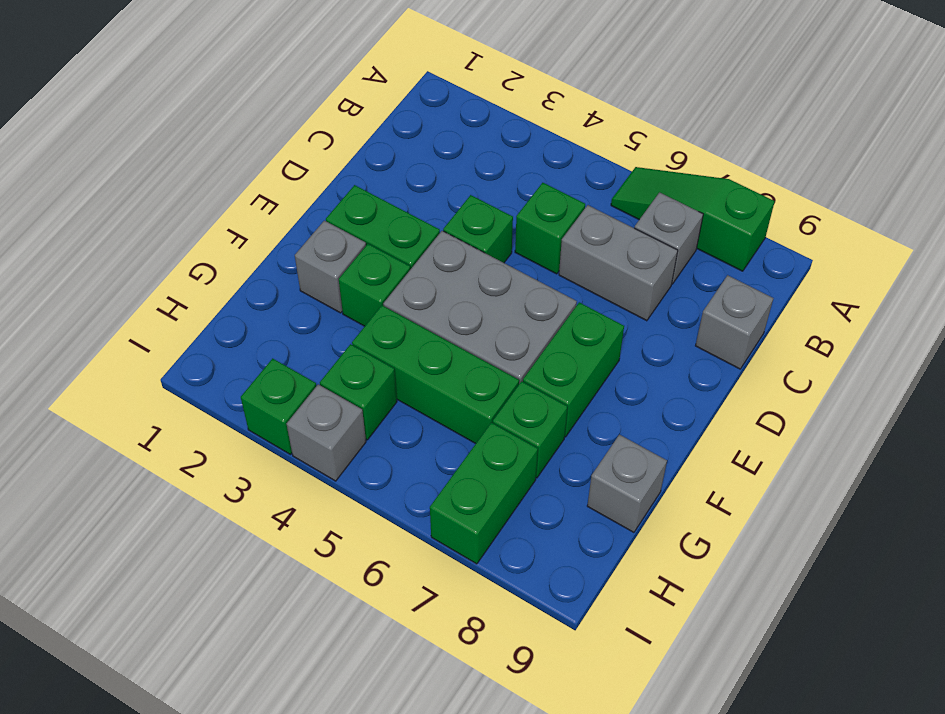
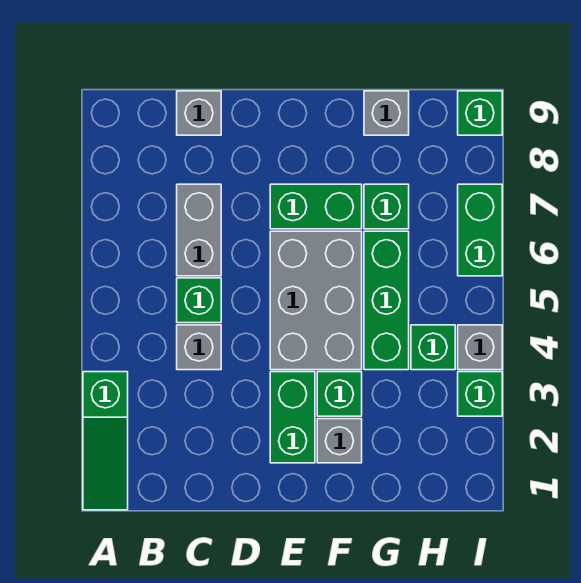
green slope A6:A8 level 1 top 8 -> green slope A1:A3 level 1 top 3
grey brick B7 level 1 -> grey brick C4 level 1
green brick D4 level 1 -> green brick I9 level 1
green brick H7:I7 level 1 -> green brick I6:I7 level 1

